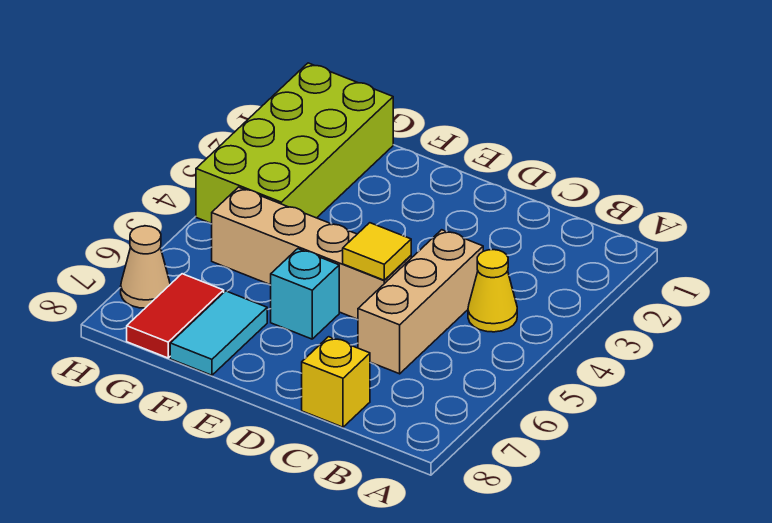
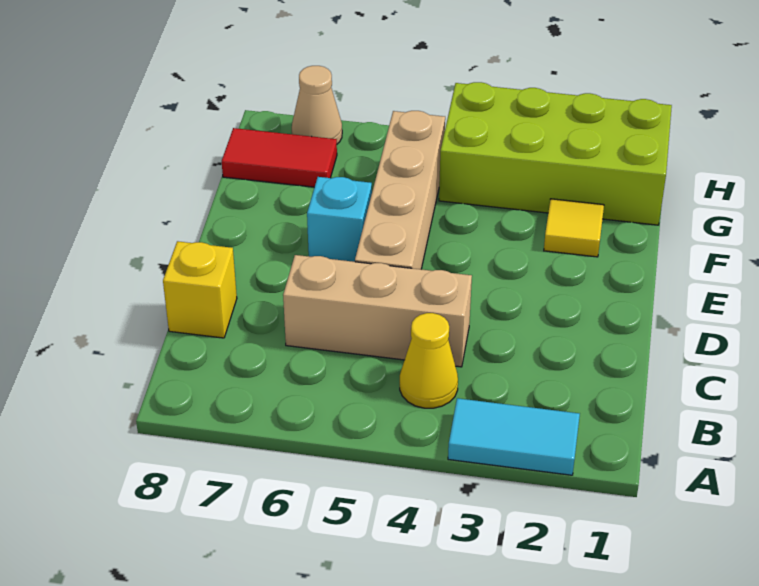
yellow tile D5 level 2 -> yellow tile F2 level 1
cyan tile F7:F8 level 1 -> cyan tile A2:A3 level 1

